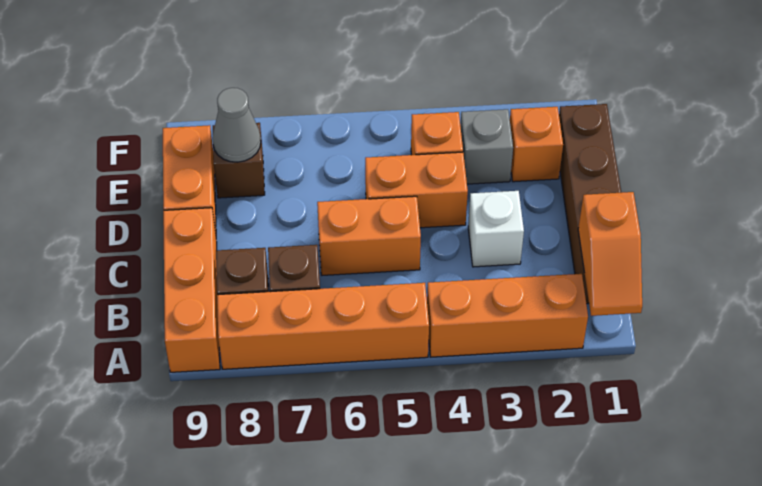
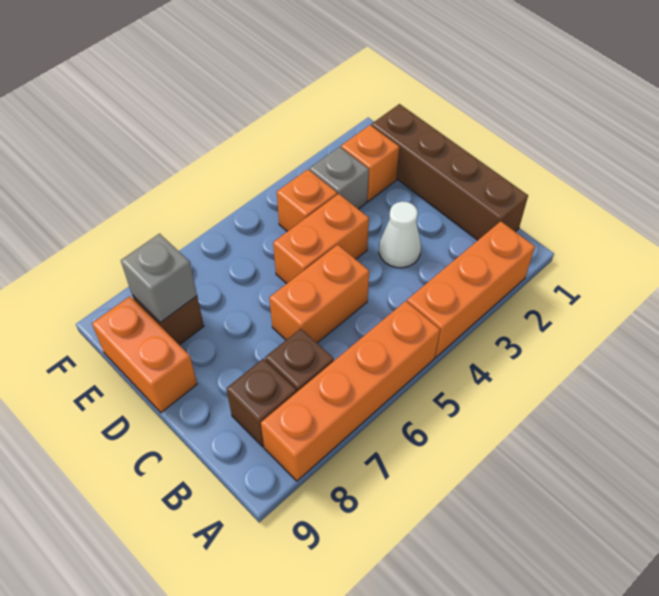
orange slope A1:B1 level 2 top B -> none
orange brick A9:C9 level 1 -> none
white brick C3 level 1 -> white cone C3 level 1
grey cone E8 level 2 -> grey brick E8 level 2

